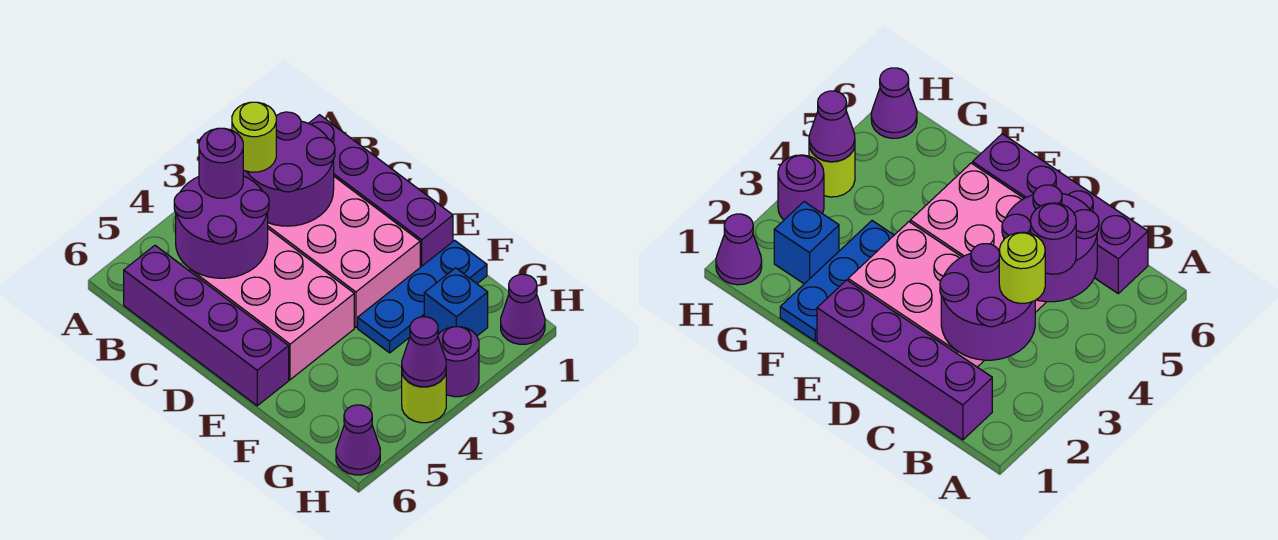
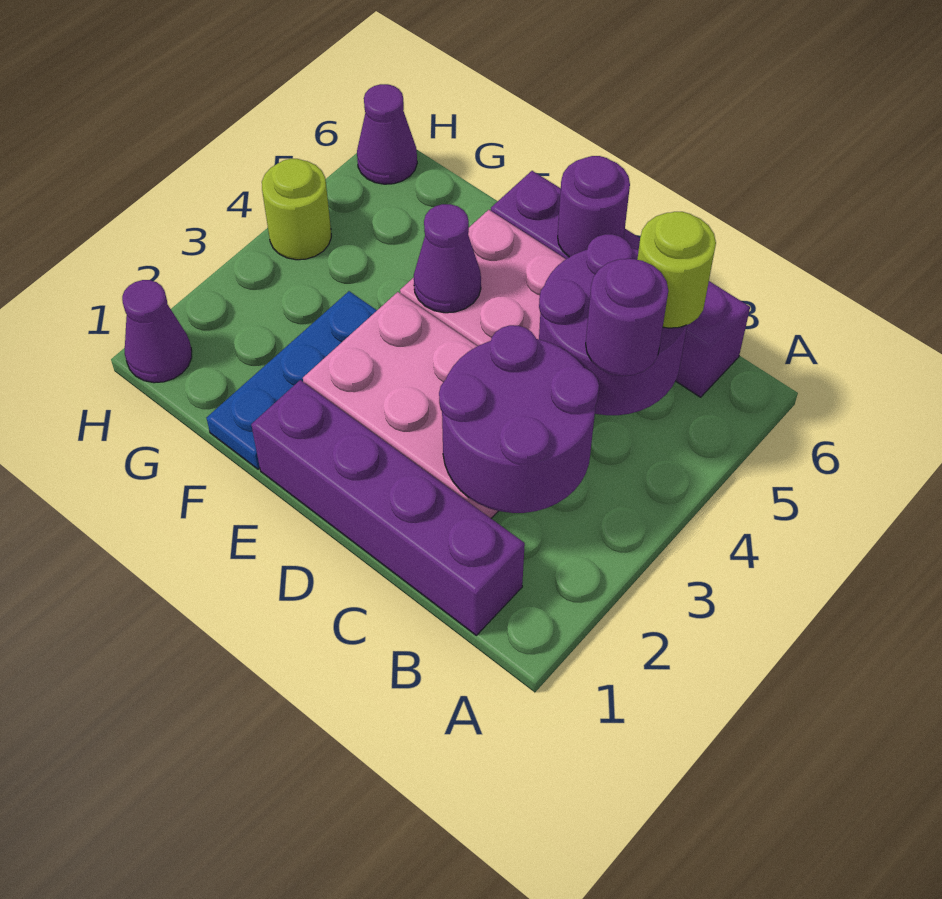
lime round brick B3 level 3 -> lime round brick B5 level 3
blue brick G2 level 1 -> none
purple round brick H3 level 1 -> purple round brick D6 level 2
purple cone H4 level 2 -> purple cone E4 level 2

